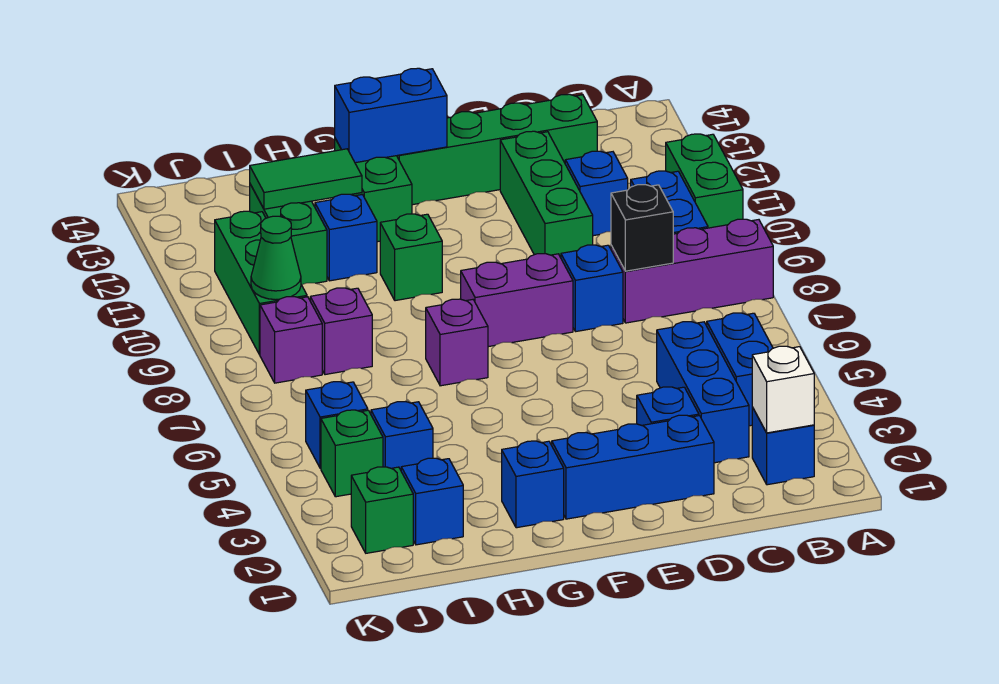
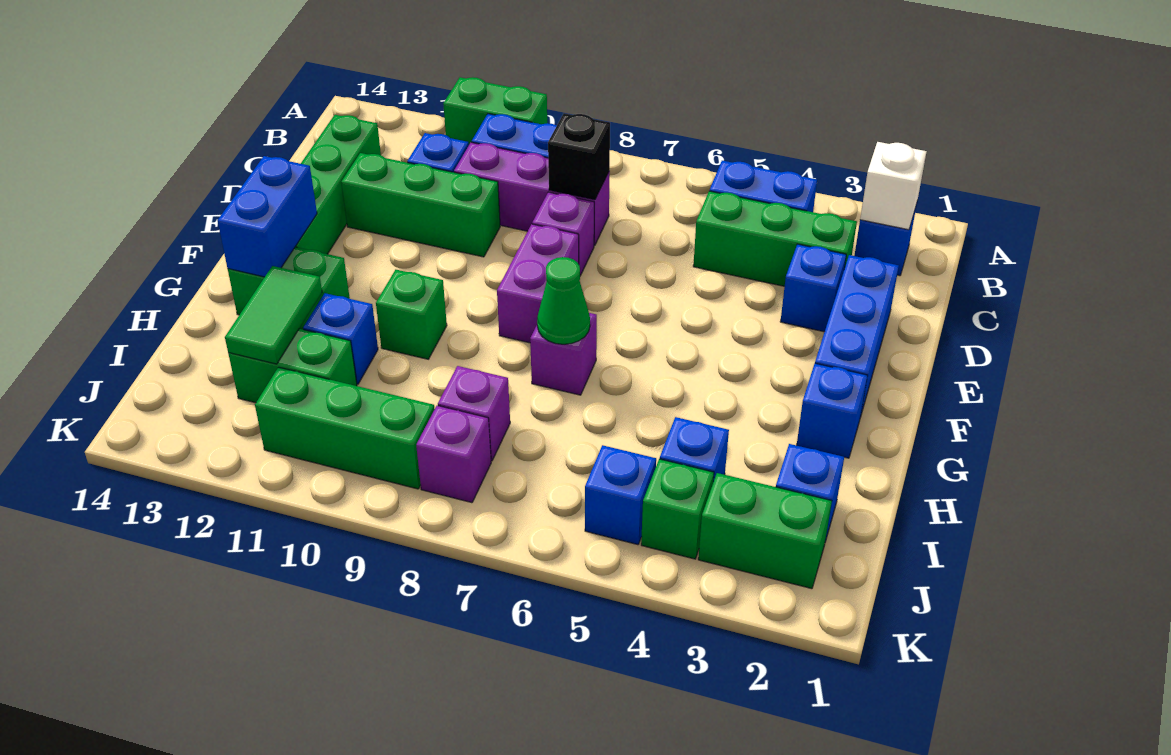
purple brick A8:C8 level 1 -> purple brick C8:C10 level 1
blue brick C3:C5 level 1 -> green brick C3:C5 level 1
blue brick D8 level 1 -> purple brick D8 level 1
green brick J2 level 1 -> green brick J2:J3 level 1
green cone J9 level 2 -> green cone G7 level 2

